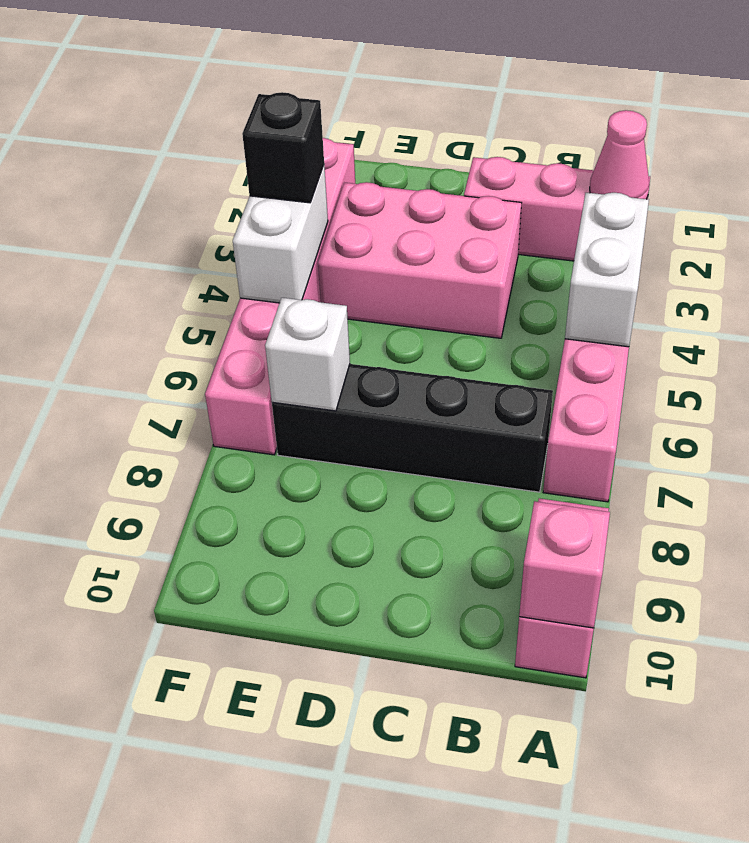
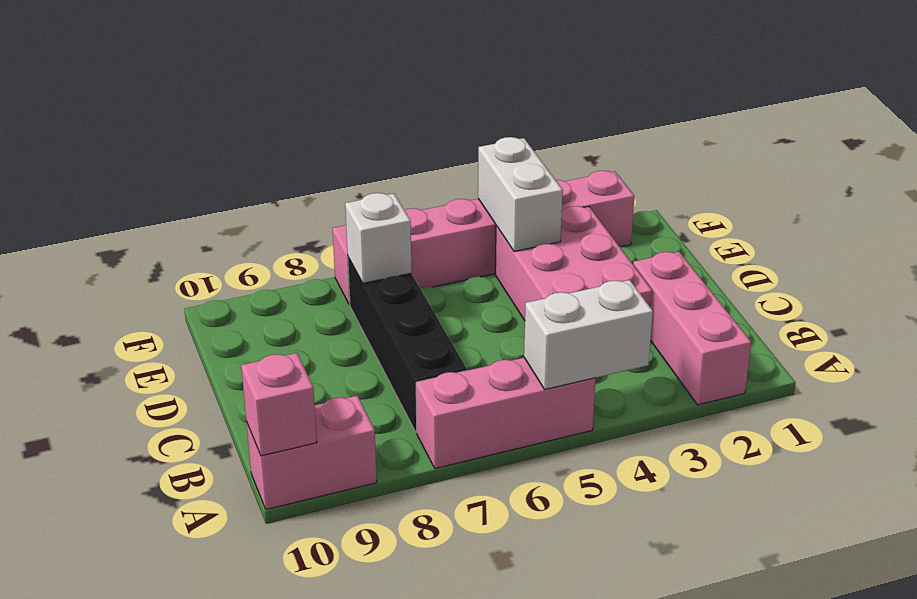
pink cone A2 level 2 -> none
white brick F4:F5 level 2 -> white brick E4:F4 level 2
black brick F4 level 3 -> none

